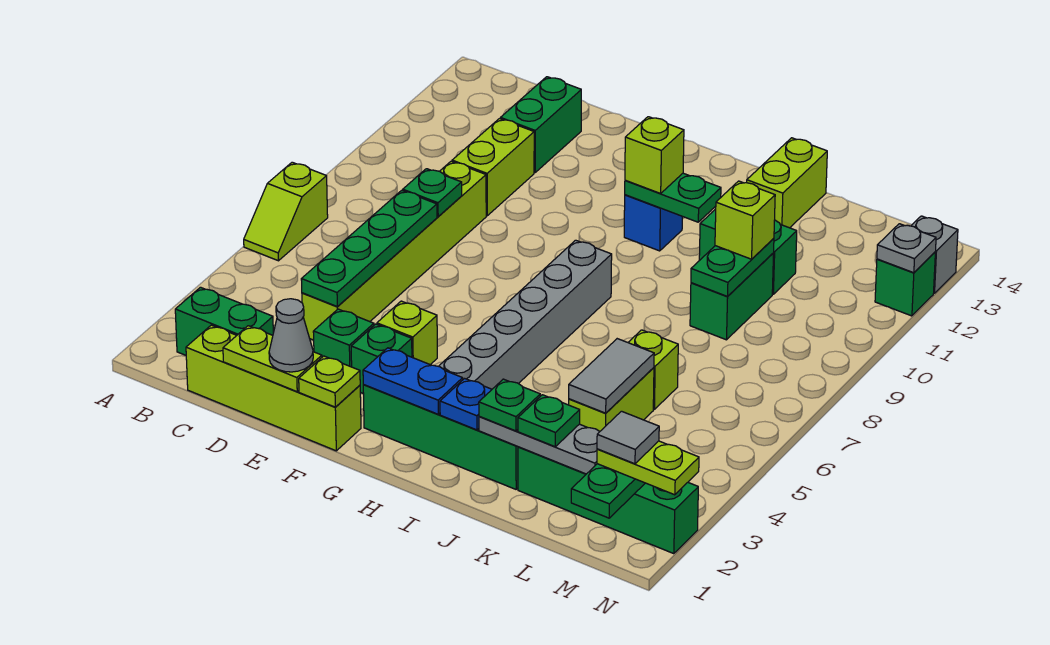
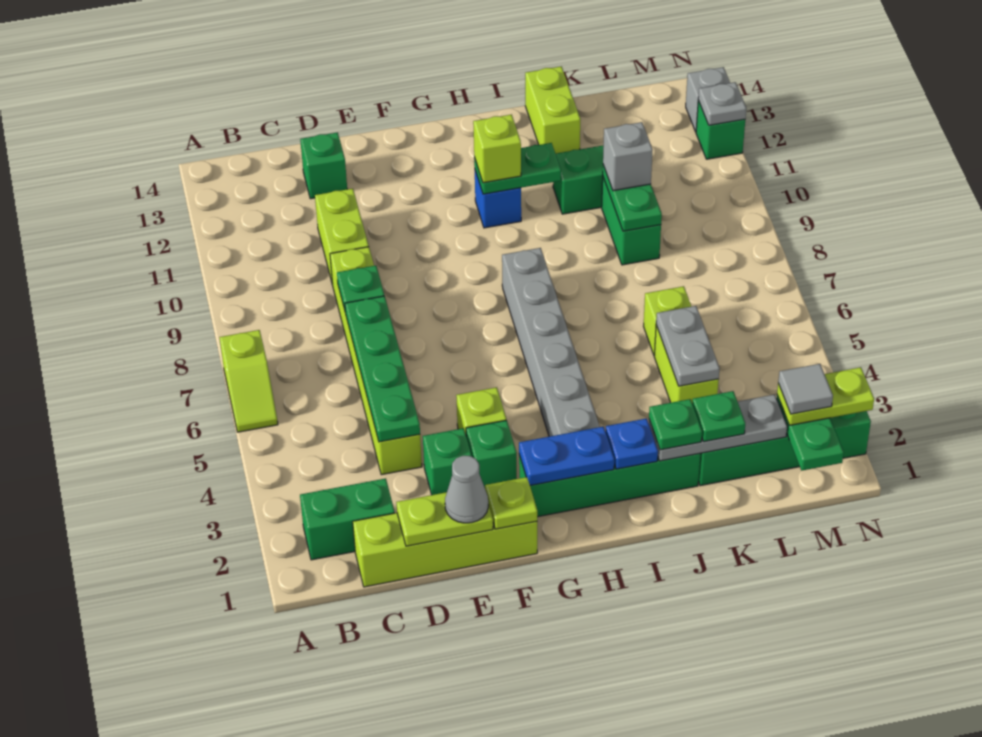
green brick D12:D13 level 1 -> green brick D13 level 1
grey tile K4:K5 level 2 -> grey plate K4:K5 level 2
lime brick K10 level 3 -> grey brick K10 level 3

